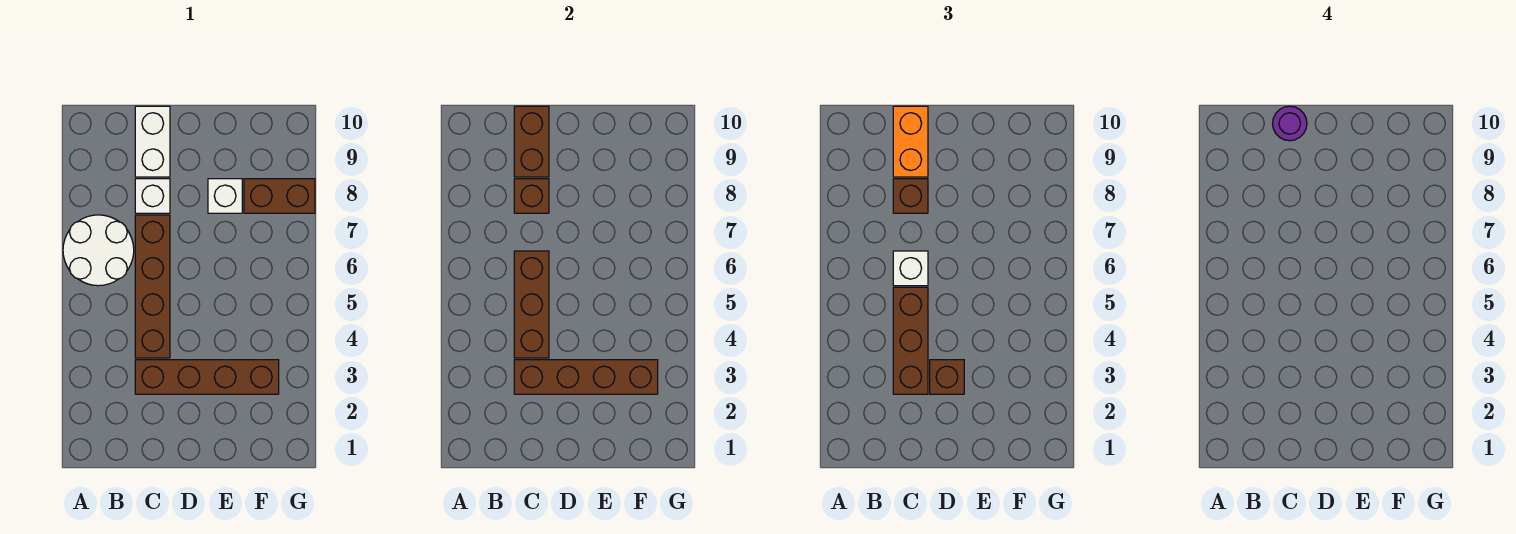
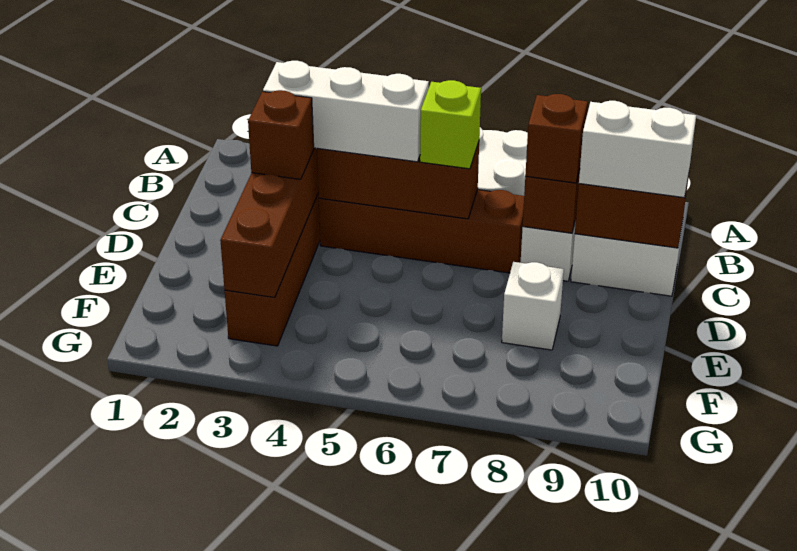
brown brick C3:C5 level 3 -> white brick C3:C5 level 3
white brick C6 level 3 -> lime brick C6 level 3
orange brick C9:C10 level 3 -> white brick C9:C10 level 3
purple round brick C10 level 4 -> none
brown brick F8:G8 level 1 -> none

